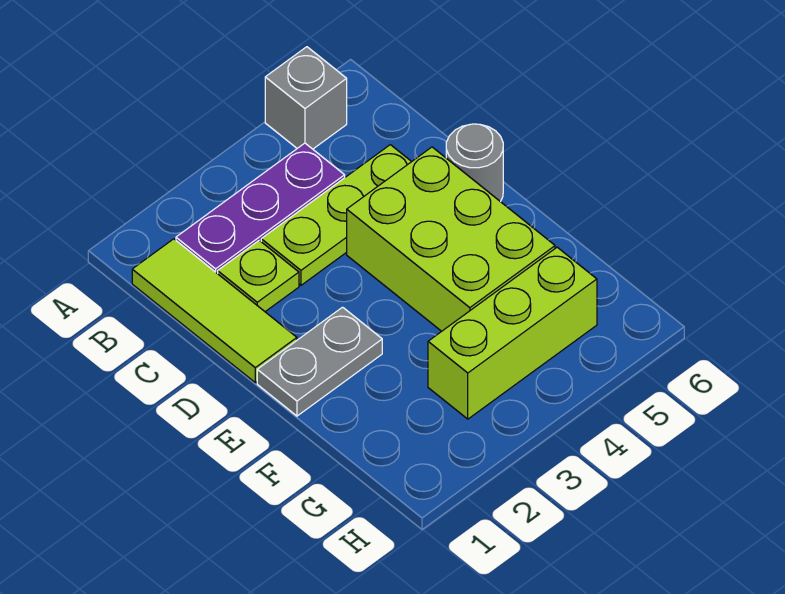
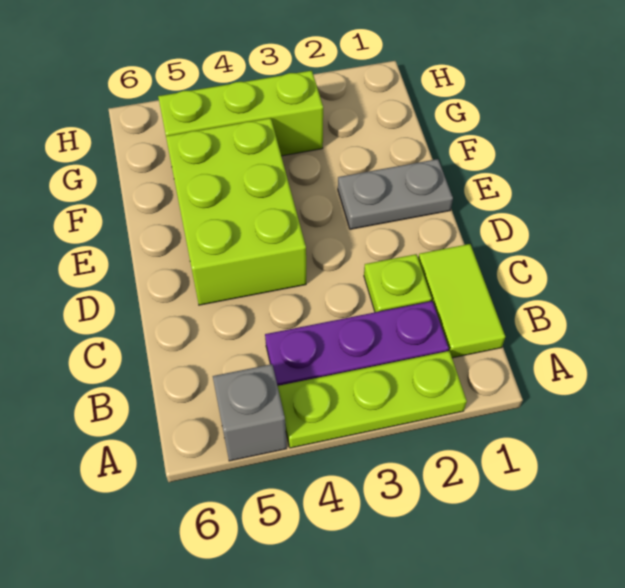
lime tile B1:D1 level 1 -> lime tile B1:C1 level 1
lime plate C3:C5 level 1 -> lime plate A2:A4 level 1
grey round brick D6 level 1 -> none

